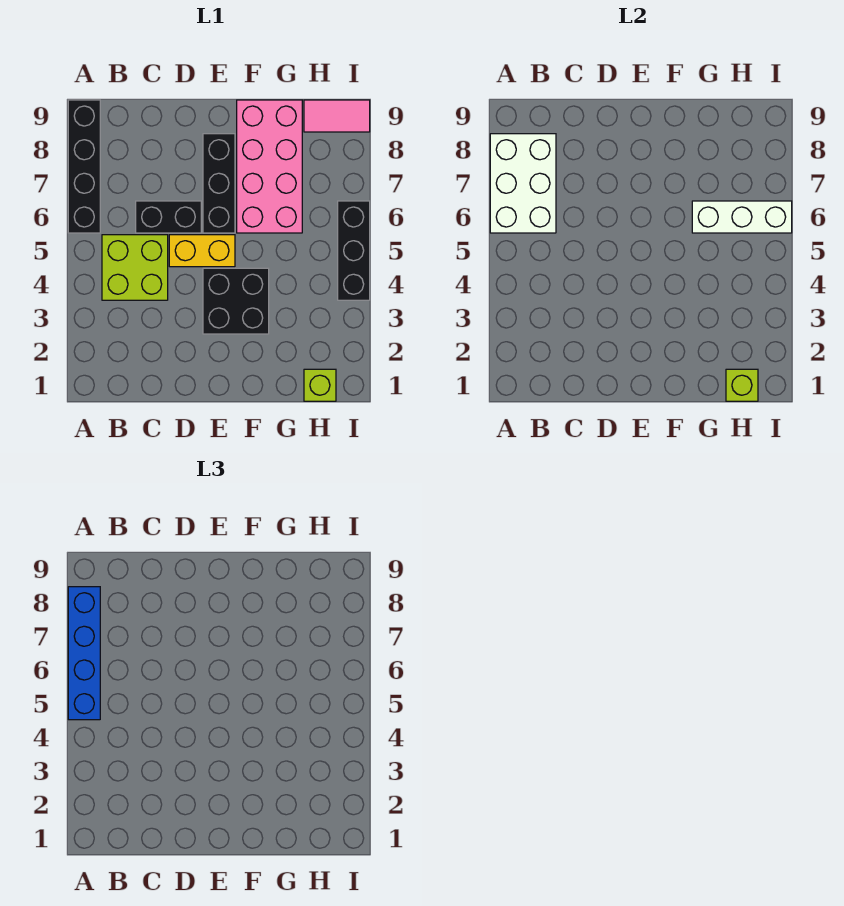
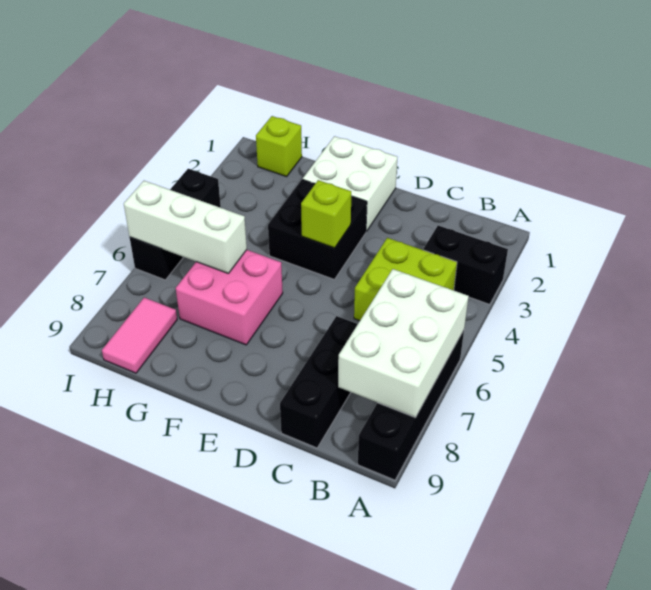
blue brick A5:A8 level 3 -> none
black brick C6:D6 level 1 -> black brick A3:B3 level 1
yellow brick D5:E5 level 1 -> none
none -> white brick E1:F2 level 1
black brick E6:E8 level 1 -> black brick C7:C9 level 1
pink brick F6:G9 level 1 -> pink brick F6:G7 level 1
lime brick H1 level 2 -> lime brick E4 level 2
pink tile H9:I9 level 1 -> pink tile H8:H9 level 1

